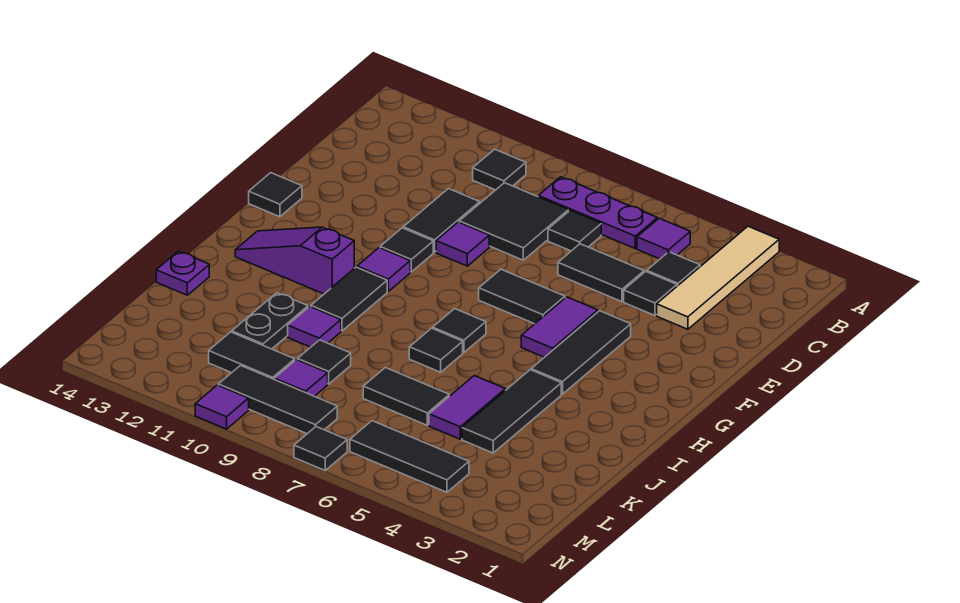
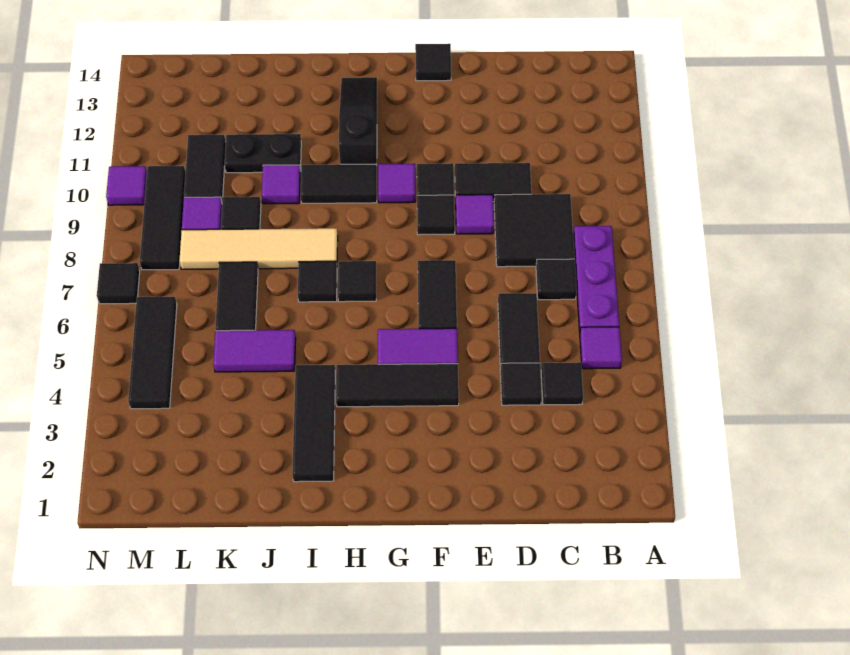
tan tile A3:D3 level 1 -> tan tile I8:L8 level 1
black tile B10 level 1 -> black tile F9 level 1
purple slope H11:H13 level 1 top 11 -> black slope H11:H13 level 1 top 11
black tile I4:K4 level 1 -> black tile I2:I4 level 1
purple plate J14 level 1 -> none

